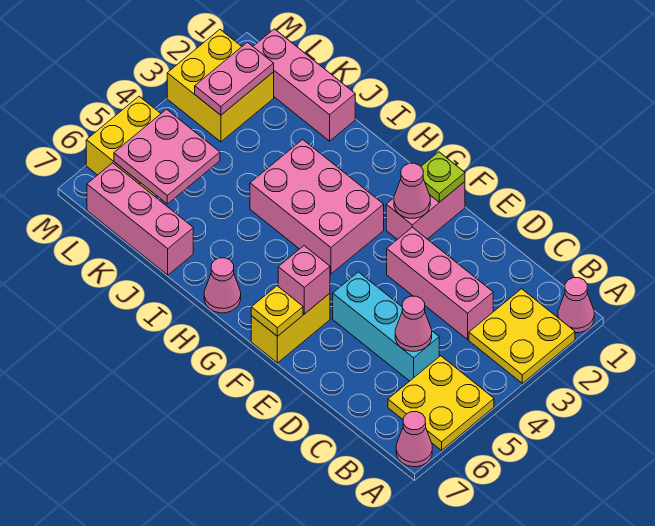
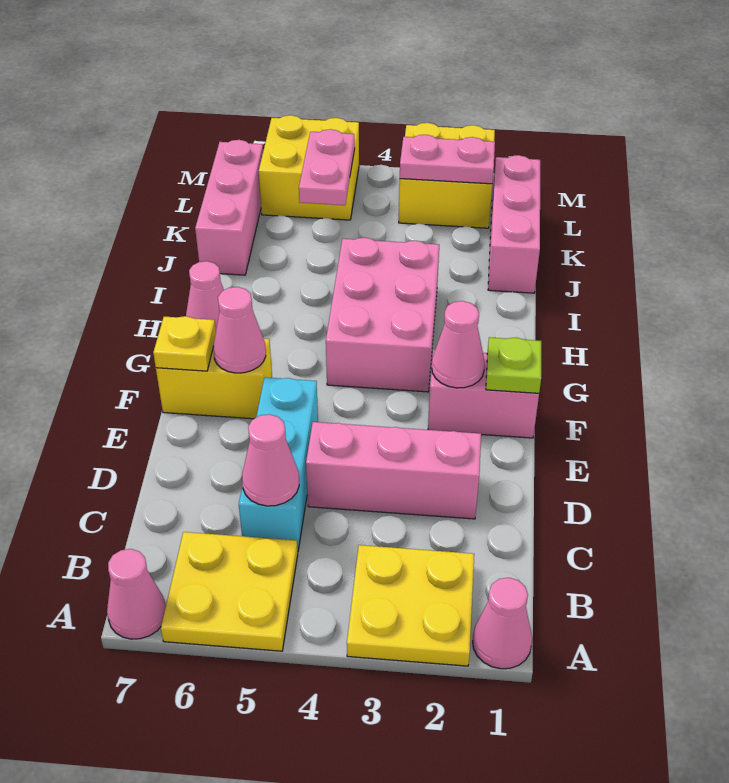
pink brick C3:E3 level 1 -> pink brick D2:D4 level 1
pink brick F6 level 2 -> pink cone F6 level 2
pink plate K5:L6 level 2 -> pink plate K5:L5 level 2

